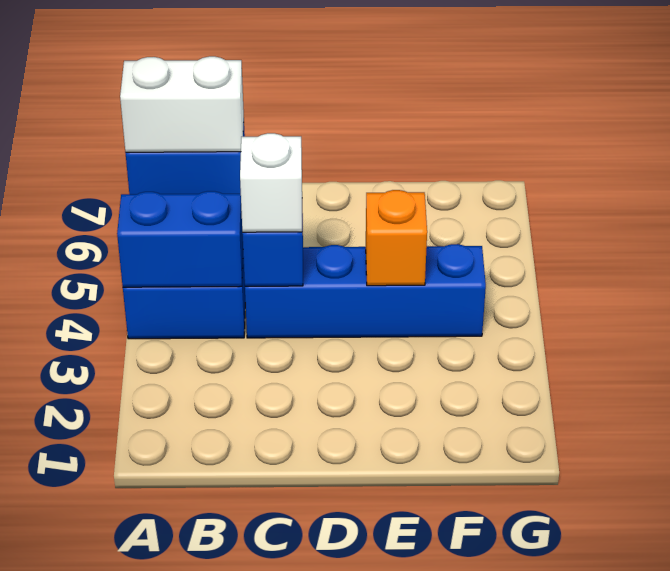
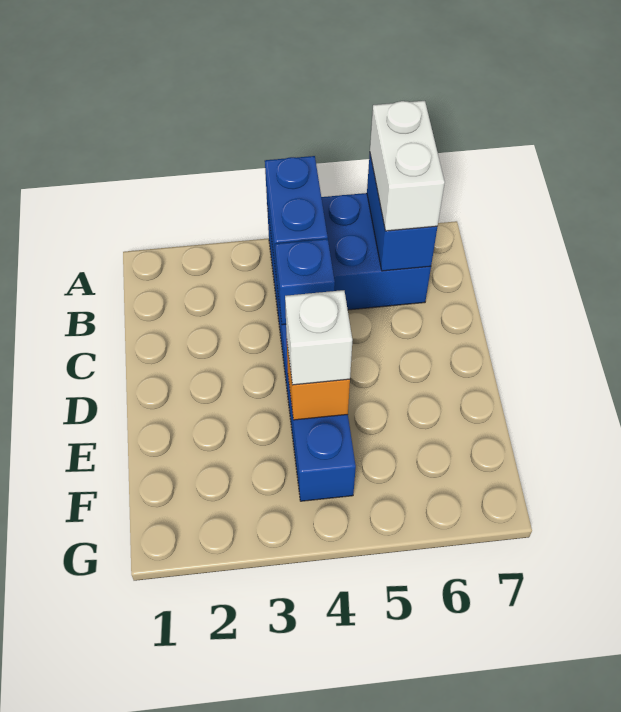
white brick C4 level 3 -> white brick E4 level 3

